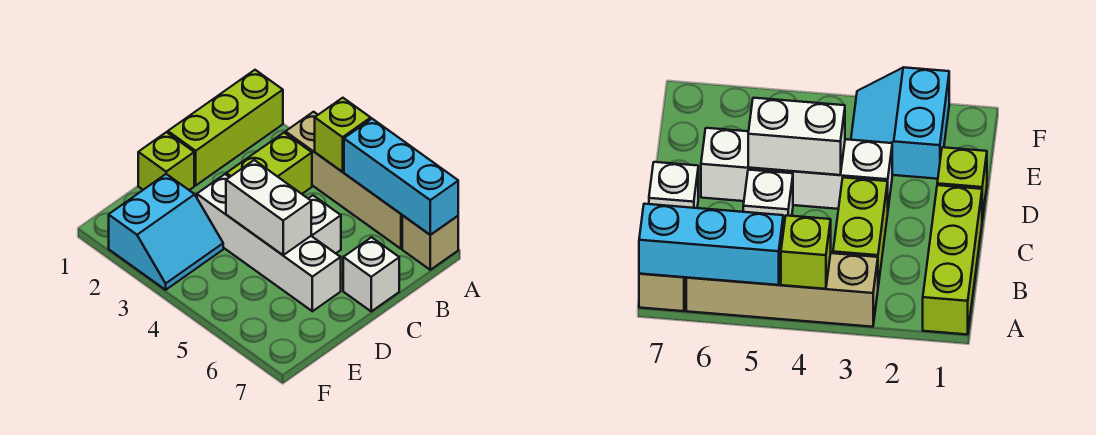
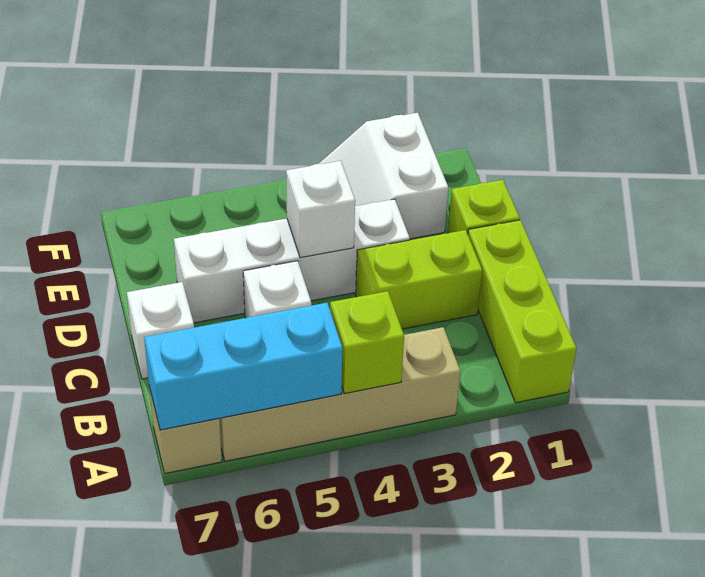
lime brick B3:C3 level 1 -> lime brick C2:C3 level 1
white brick D4:D5 level 2 -> white brick D4 level 2
cyan slope E2:F3 level 1 top 2 -> white slope E2:F3 level 1 top 2

